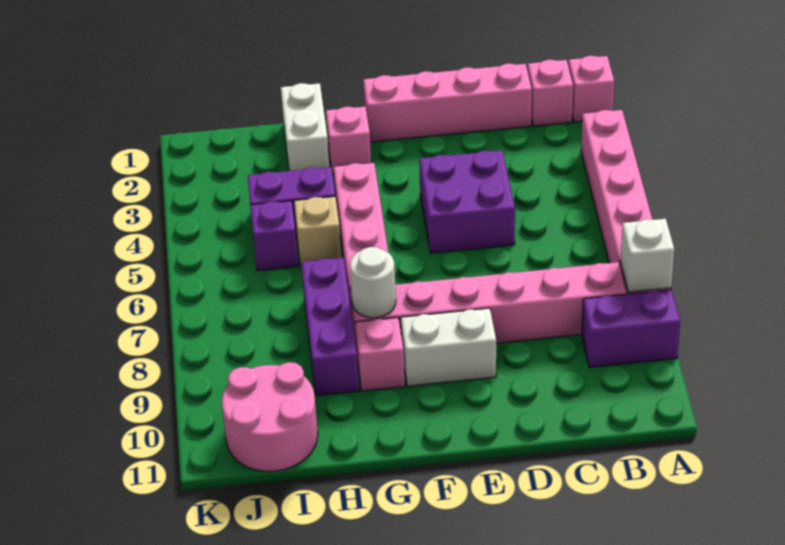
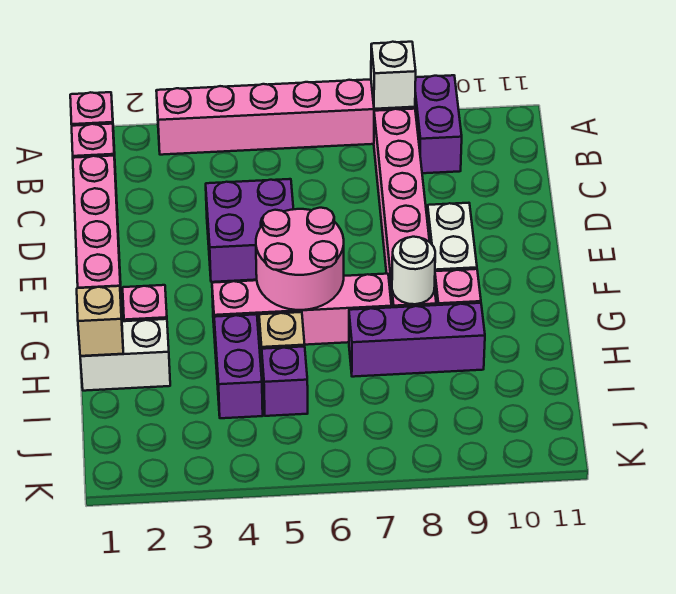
none -> tan brick H1 level 2
pink round brick I10:J11 level 1 -> pink round brick F5:G6 level 2

